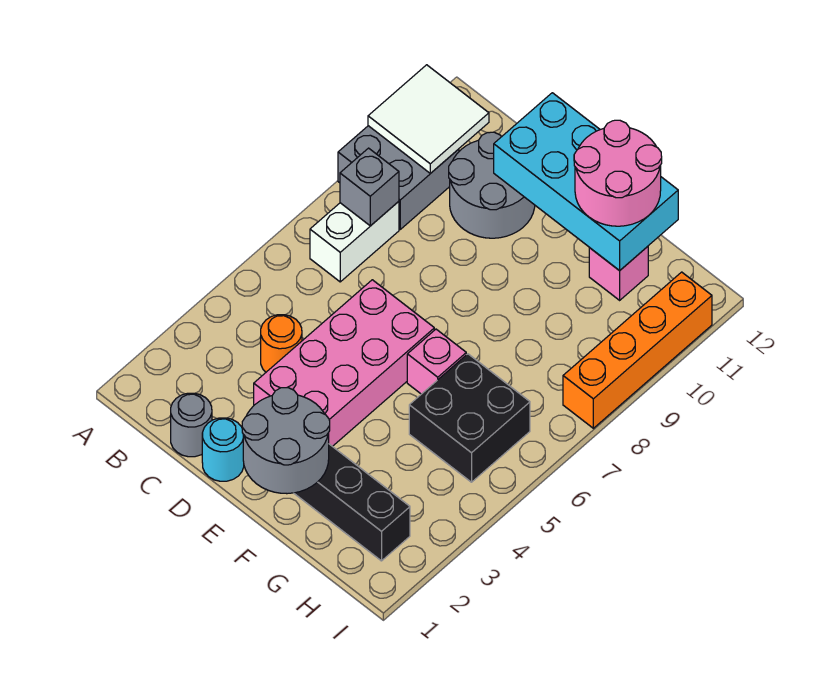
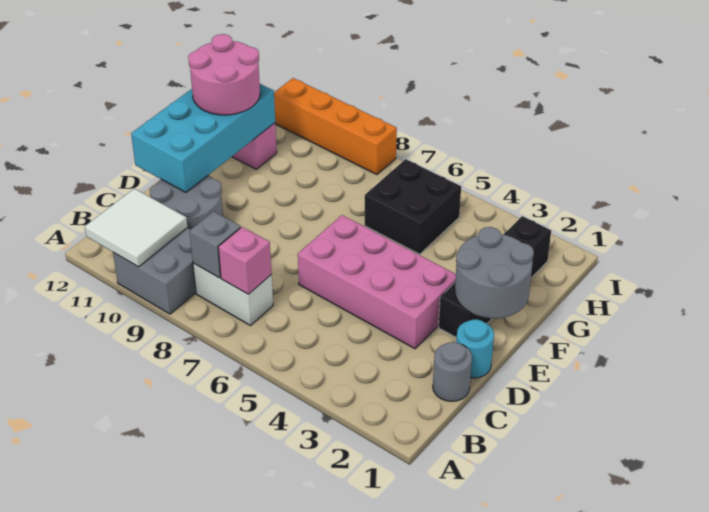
orange round brick C4 level 1 -> none
pink brick F6 level 1 -> pink brick B7 level 2

